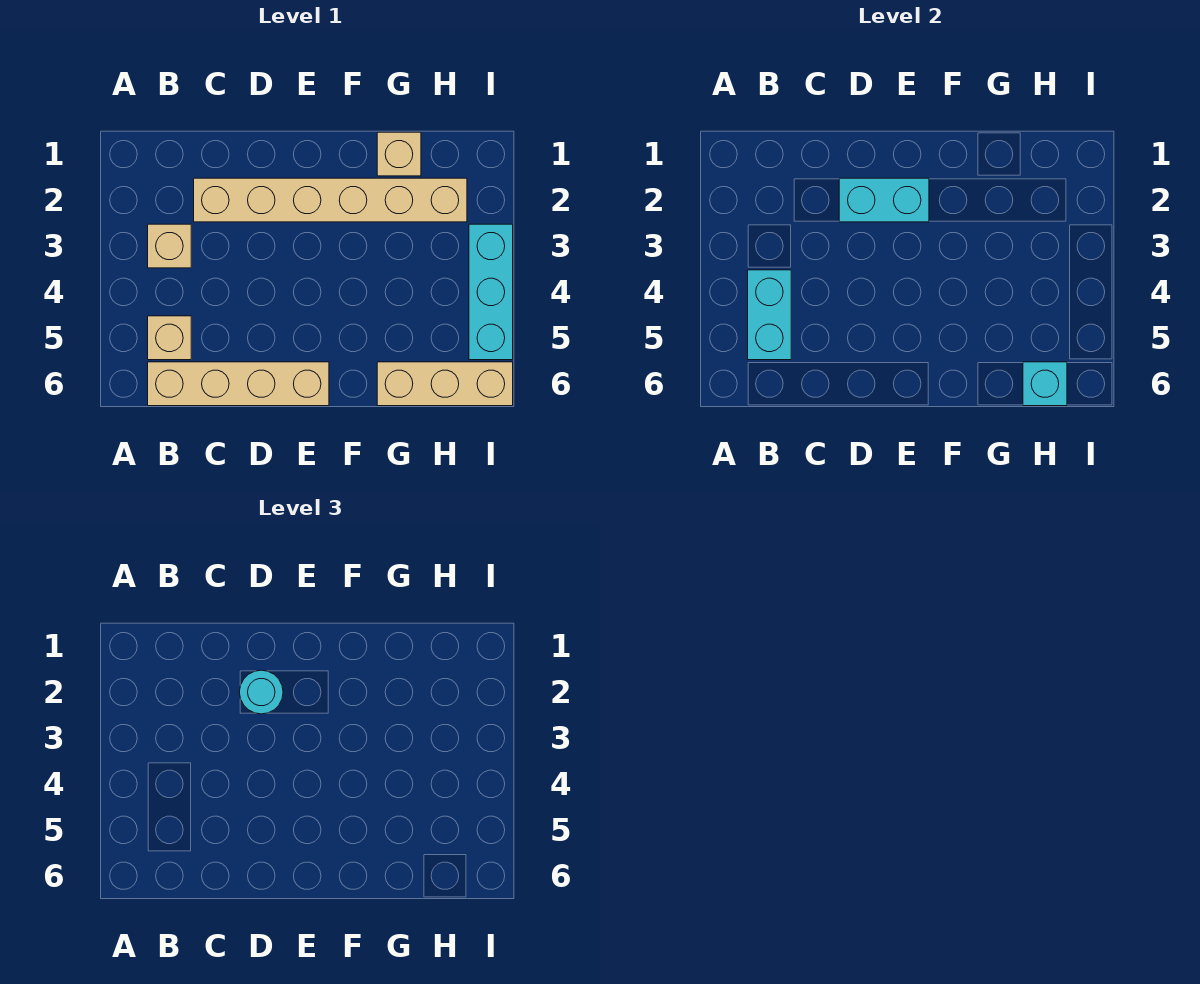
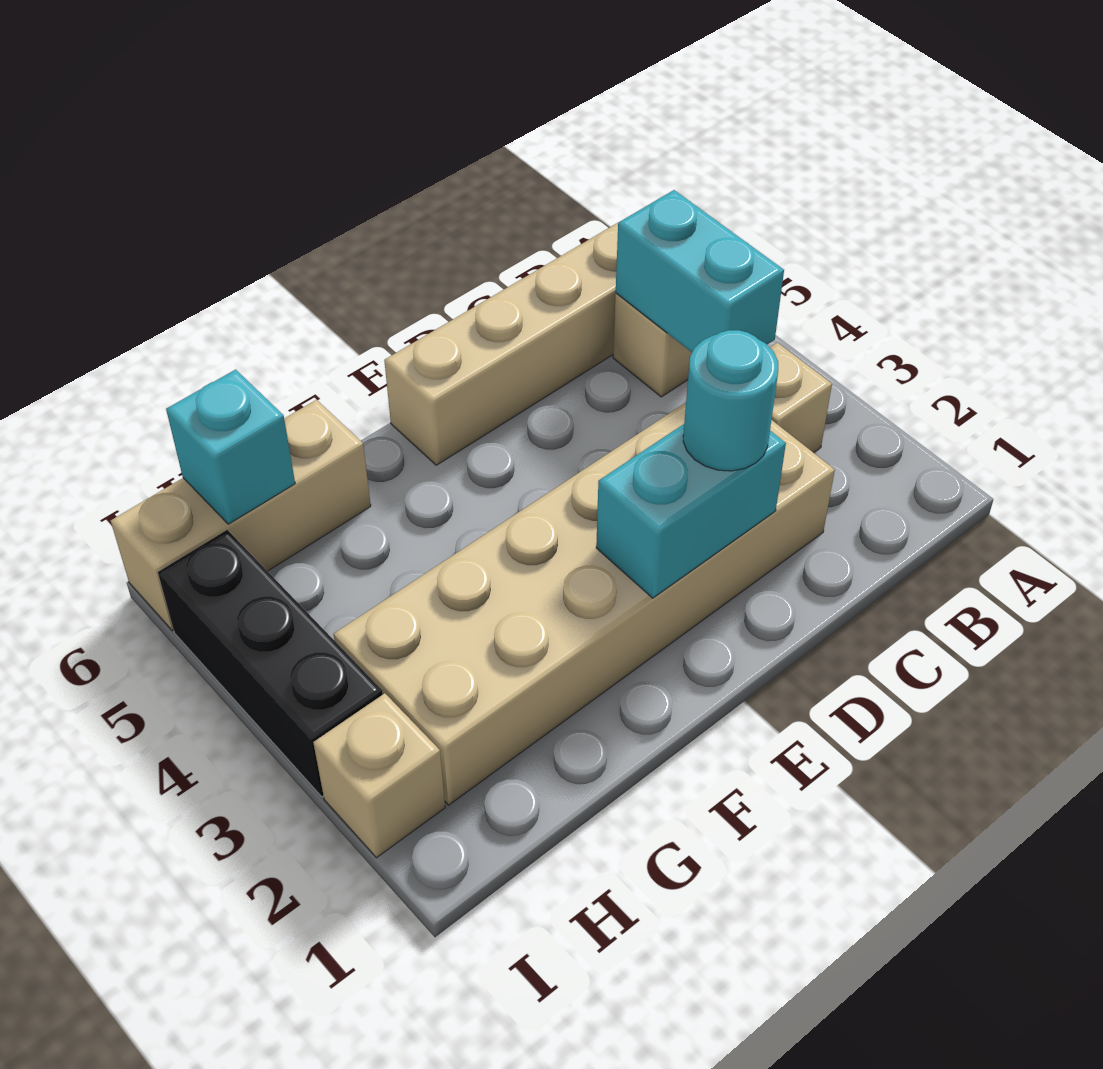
tan brick C2:H2 level 1 -> tan brick C2:H3 level 1
tan brick G1 level 1 -> tan brick I2 level 1
cyan brick I3:I5 level 1 -> black brick I3:I5 level 1

